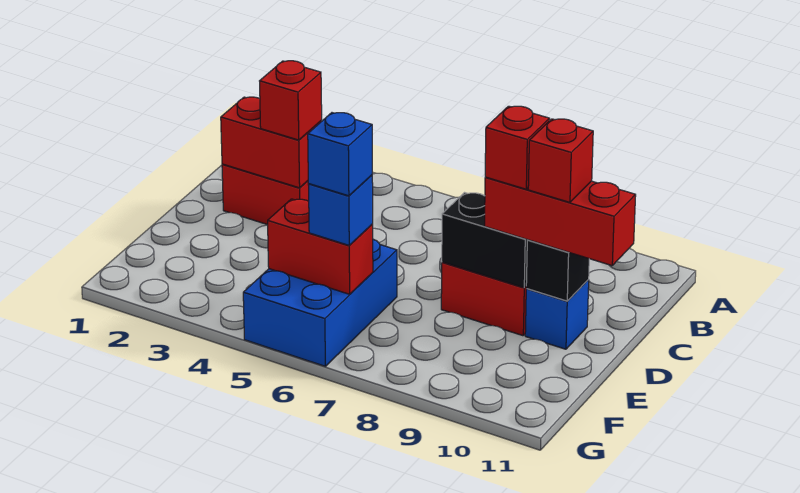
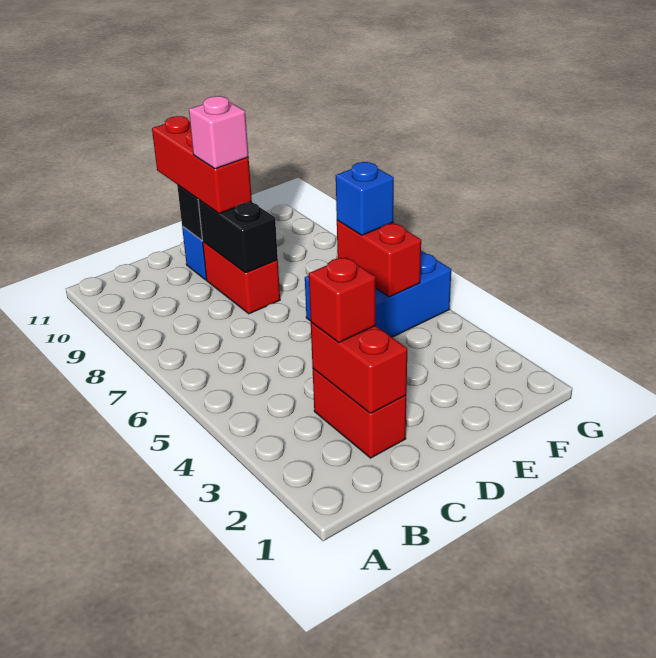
red brick D9 level 4 -> pink brick D9 level 4
red brick D10 level 4 -> none
blue brick F6 level 4 -> none

